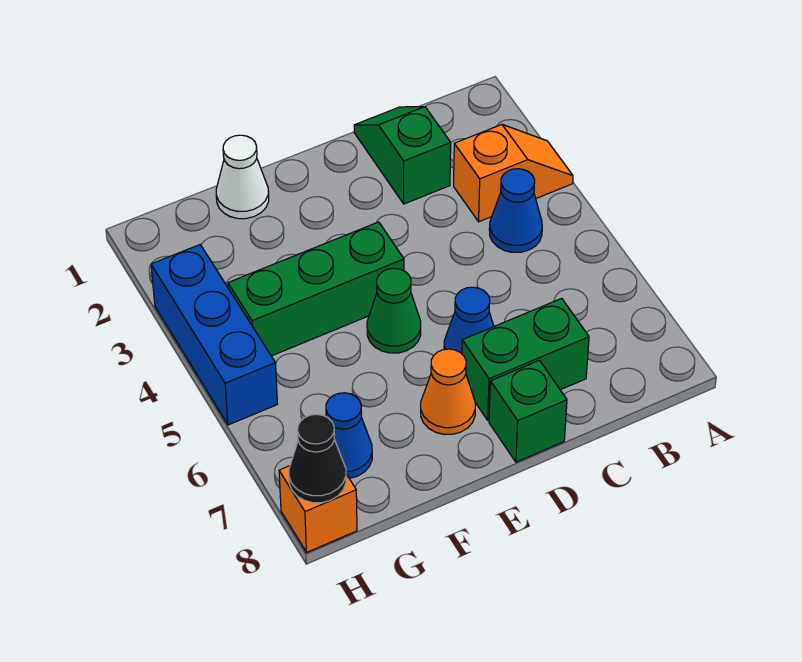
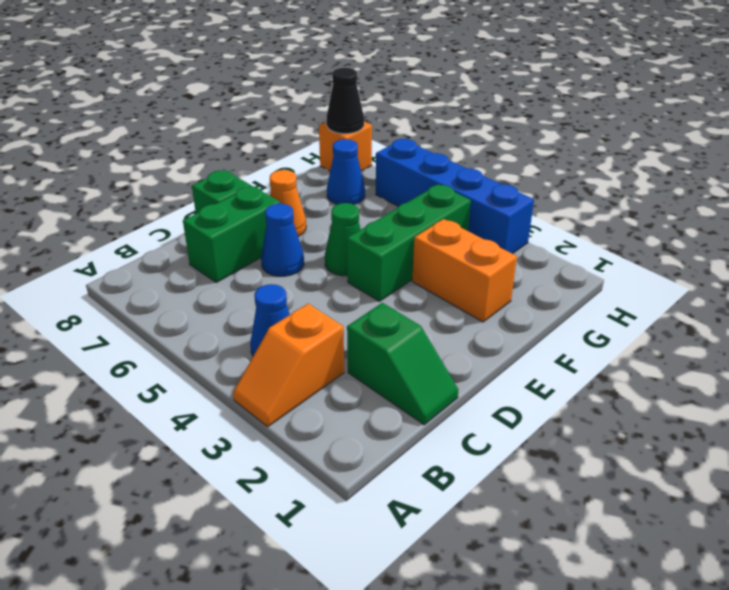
white cone F1 level 1 -> none
none -> orange brick F2:F3 level 1
blue brick H3:H5 level 1 -> blue brick H3:H6 level 1

